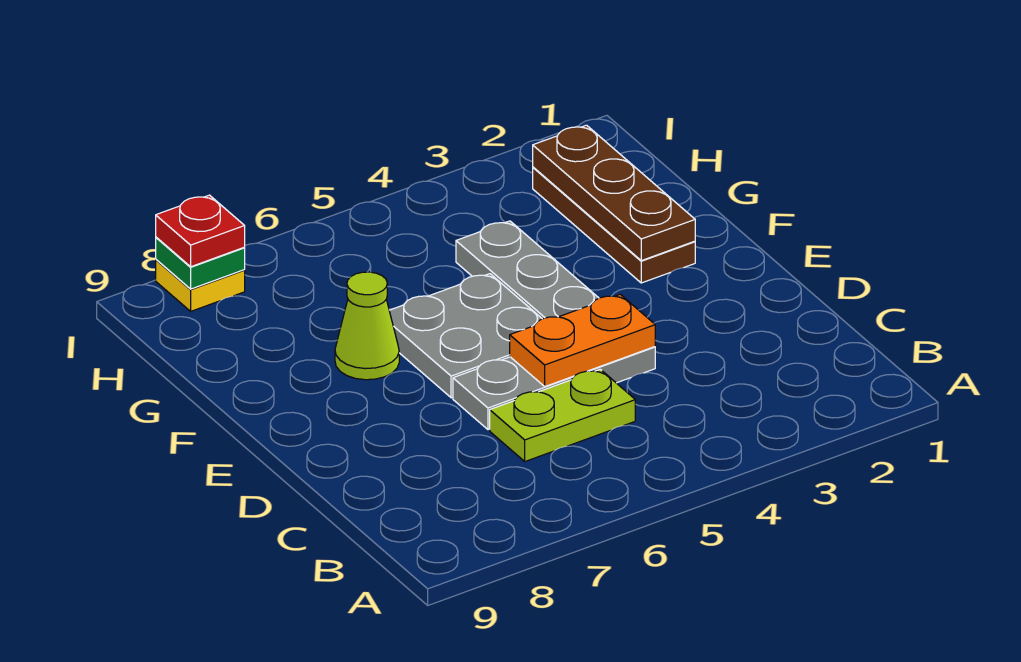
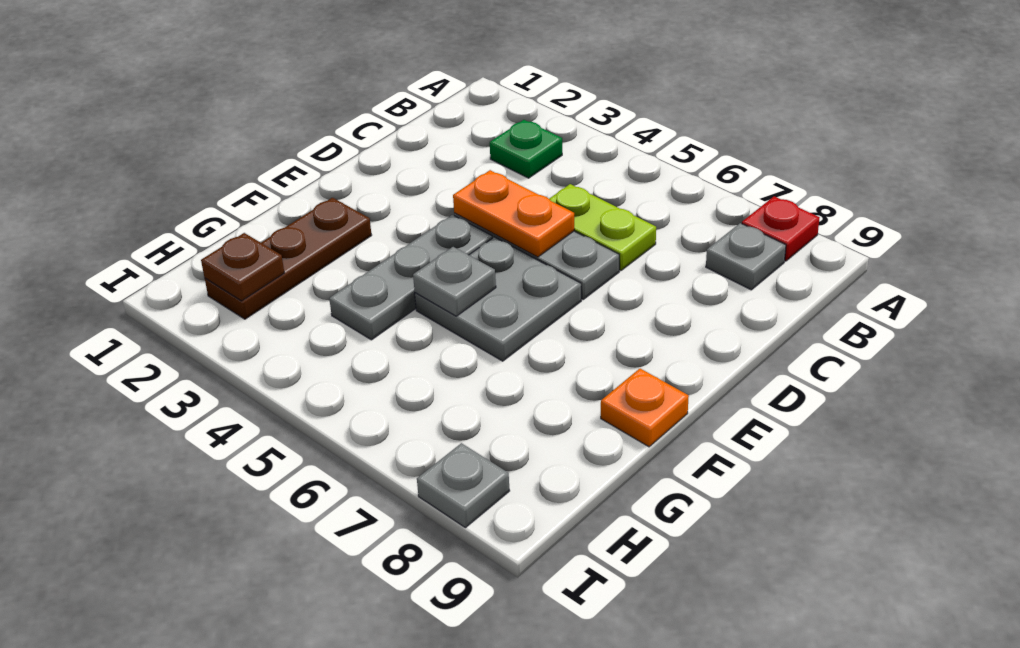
none -> grey plate B8 level 1
brown plate F2:H2 level 2 -> brown plate H2 level 2
none -> grey plate F5 level 2
lime cone F7 level 1 -> none
none -> orange plate F9 level 1
yellow plate I8 level 1 -> grey plate I8 level 1
green plate I8 level 2 -> green plate B3 level 1
red plate I8 level 3 -> red plate A8 level 1

